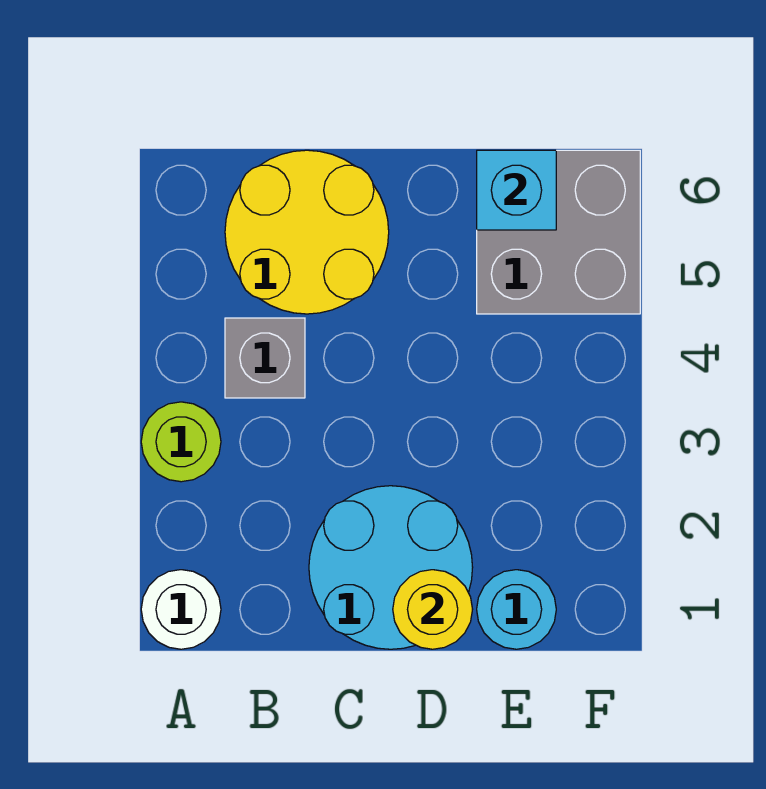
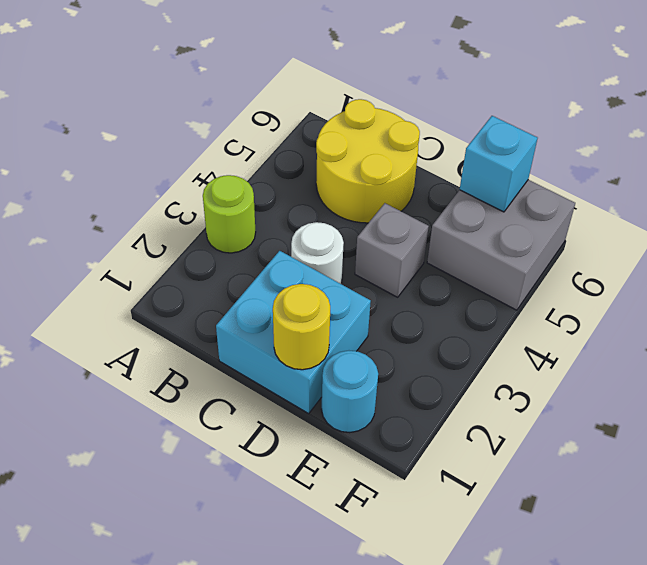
white round brick A1 level 1 -> white round brick C3 level 1
grey brick B4 level 1 -> grey brick D4 level 1
cyan round brick C1:D2 level 1 -> cyan brick C1:D2 level 1

